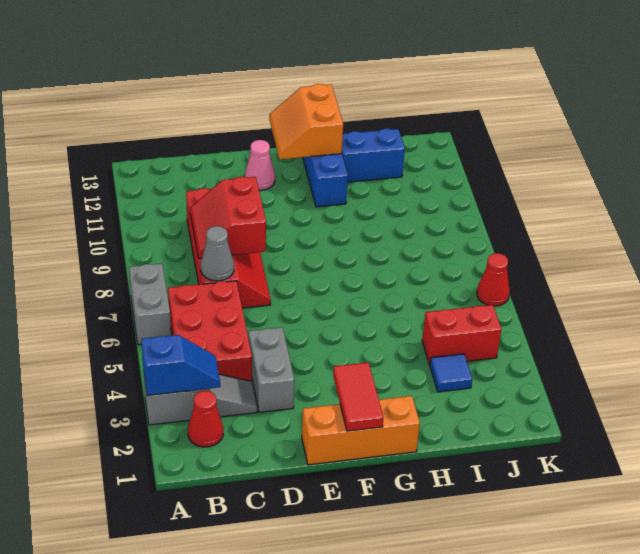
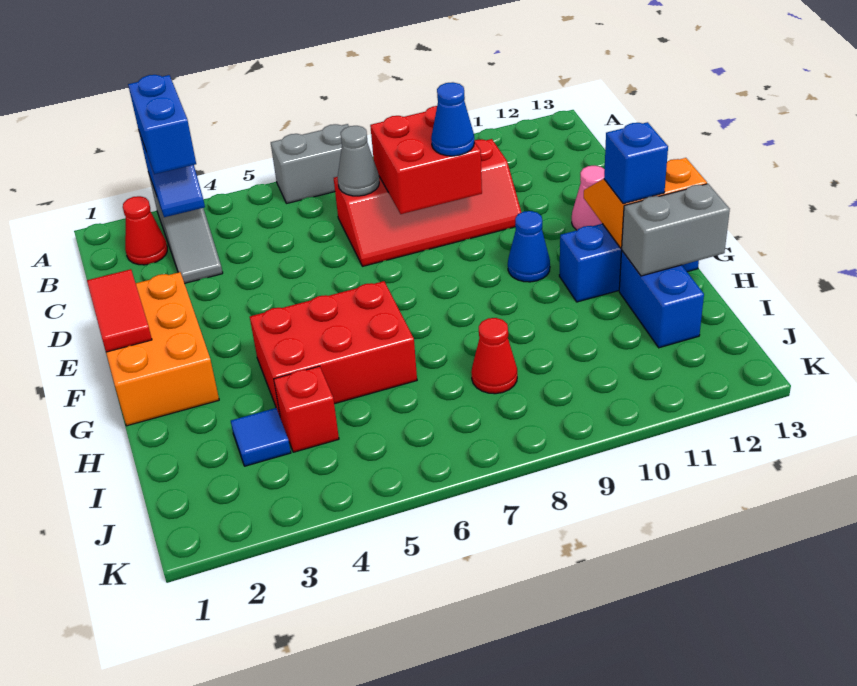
none -> blue brick A3:B3 level 3
red brick B4:C6 level 1 -> red brick G4:H6 level 1
red slope C8:D9 level 2 top D -> red brick C8:D9 level 2
grey brick D3:D4 level 1 -> grey brick H12:H13 level 2
none -> blue cone D9 level 3
orange brick E1:G1 level 1 -> orange brick E1:G2 level 1
red tile F1:F2 level 2 -> red tile E1:F1 level 2
none -> blue cone F10 level 1
none -> blue brick G12 level 3
red brick I4:J4 level 1 -> red brick I4 level 1
red cone K6 level 1 -> red cone I8 level 1

